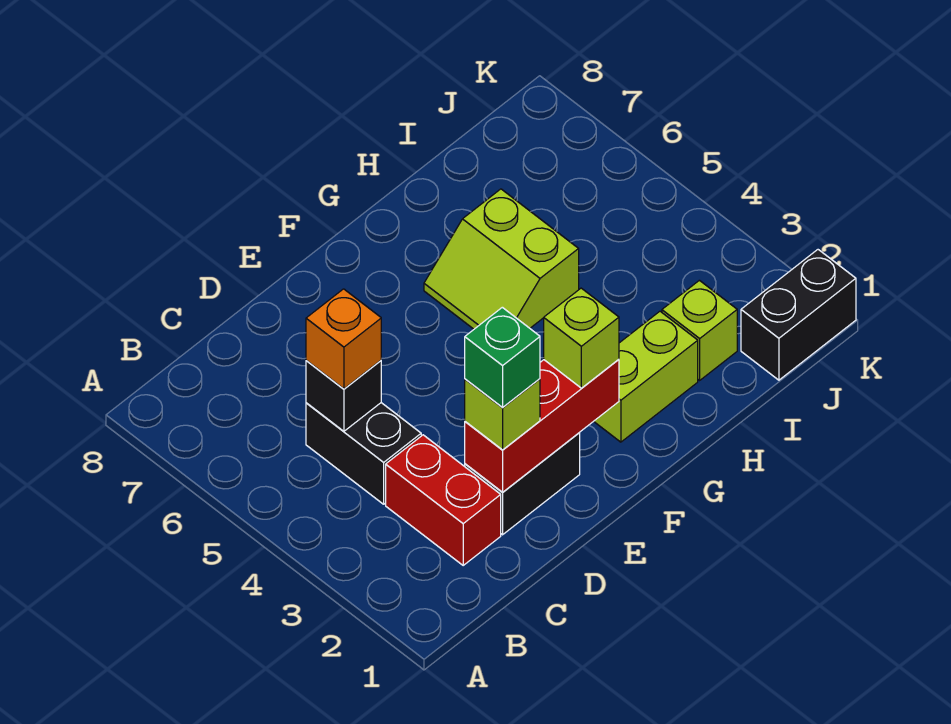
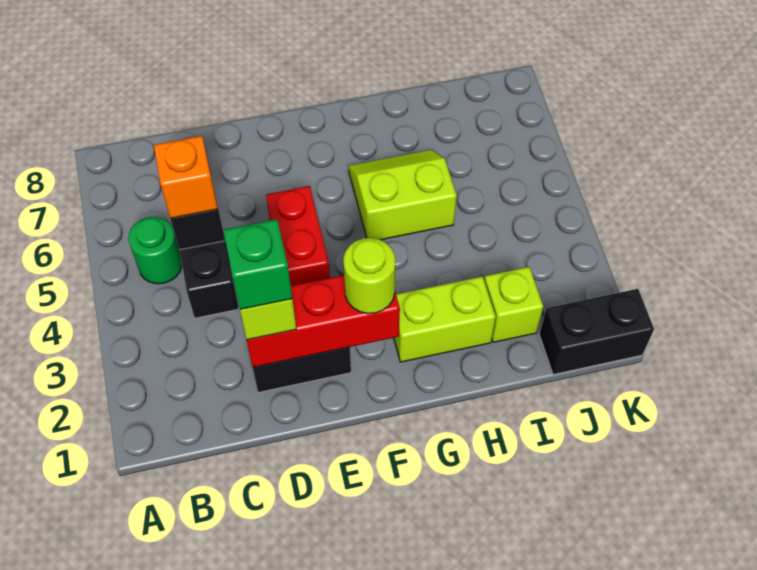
none -> green round brick B5 level 1
red brick C2:C3 level 1 -> red brick E4:E5 level 1
lime brick F2 level 3 -> lime round brick F2 level 3
lime slope G5:H6 level 1 top H -> lime slope G5:H6 level 1 top 5

